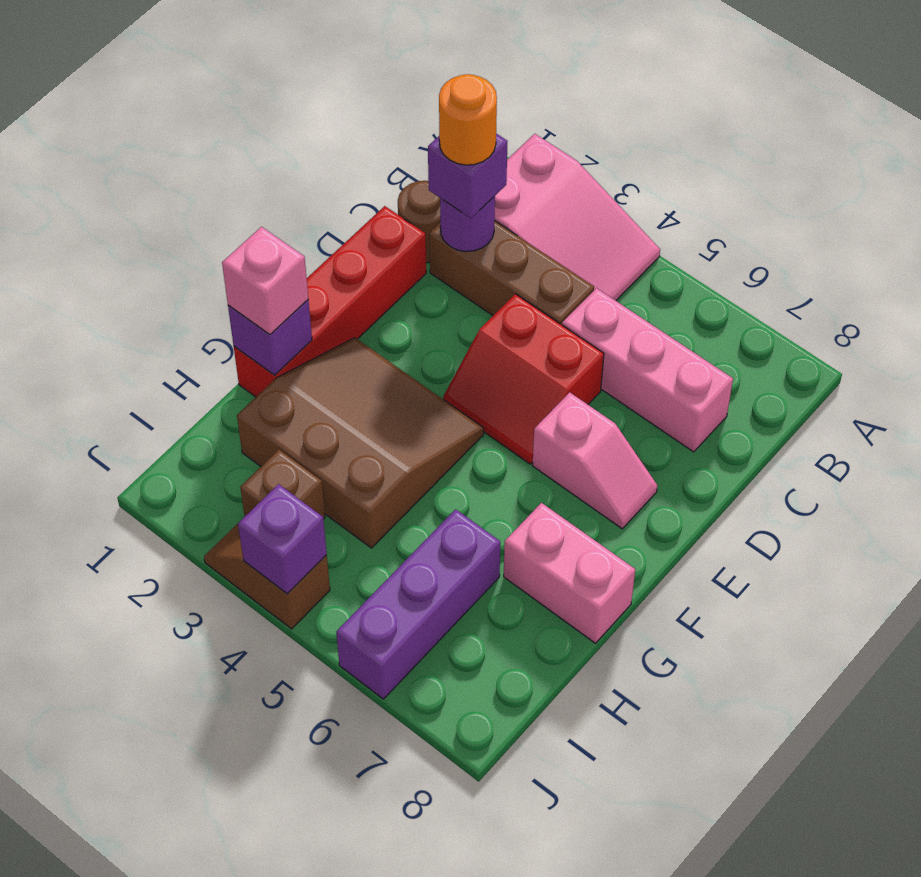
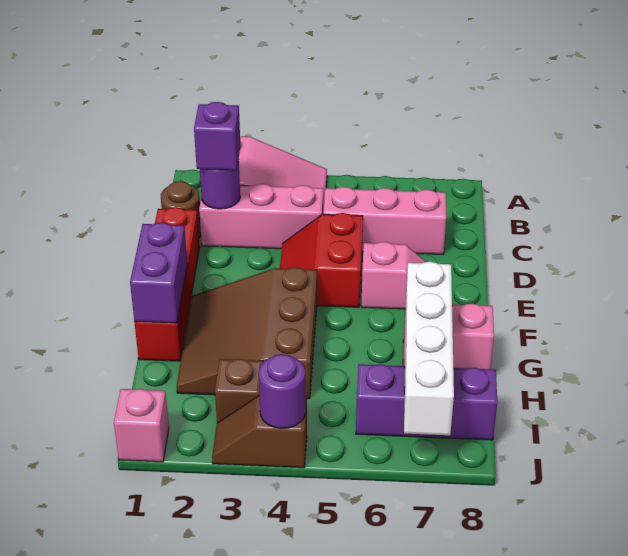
brown brick C2:C4 level 1 -> pink brick C2:C4 level 1
orange round brick C2 level 4 -> none
red slope D4:E5 level 1 top D -> red slope D4:E5 level 1 top 5
brown slope F2:H4 level 1 top H -> brown slope F2:H4 level 1 top 4
purple brick G1 level 2 -> purple brick F1:G1 level 2
pink brick G1 level 3 -> pink brick J1 level 1
none -> white brick G7:J7 level 2
purple brick H6:J6 level 1 -> purple brick I6:I8 level 1
purple brick J4 level 2 -> purple round brick J4 level 2

